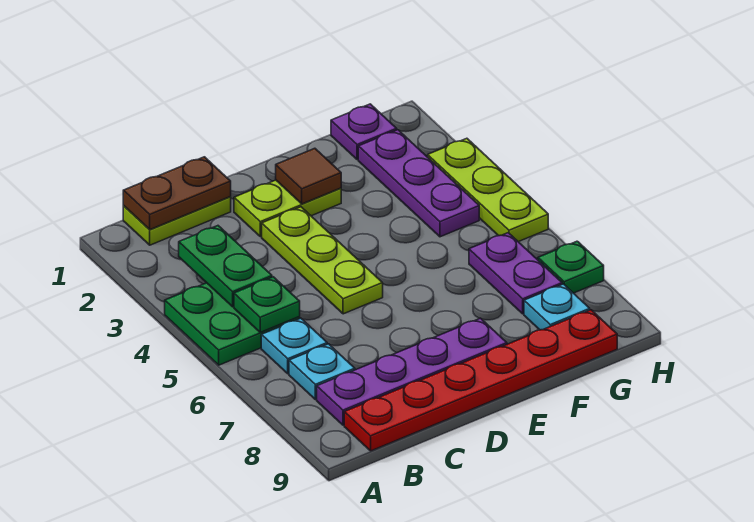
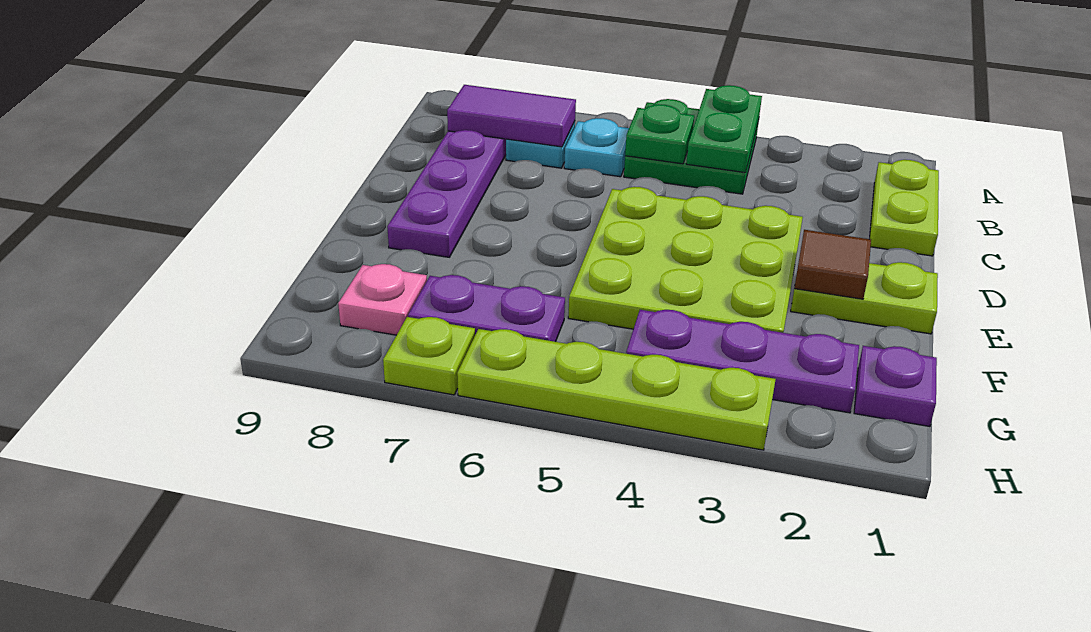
brown plate B1:C1 level 2 -> none
green plate B3:B4 level 2 -> green plate A4:B4 level 2
none -> purple tile B7:B8 level 2
red plate B9:G9 level 1 -> none
lime plate D2:E2 level 1 -> lime plate E1:E2 level 1
lime plate D3:D5 level 1 -> lime plate D3:F5 level 1
cyan plate G8 level 1 -> pink plate G8 level 1
lime plate H3:H5 level 1 -> lime plate H3:H6 level 1
green plate H7 level 1 -> lime plate H7 level 1

